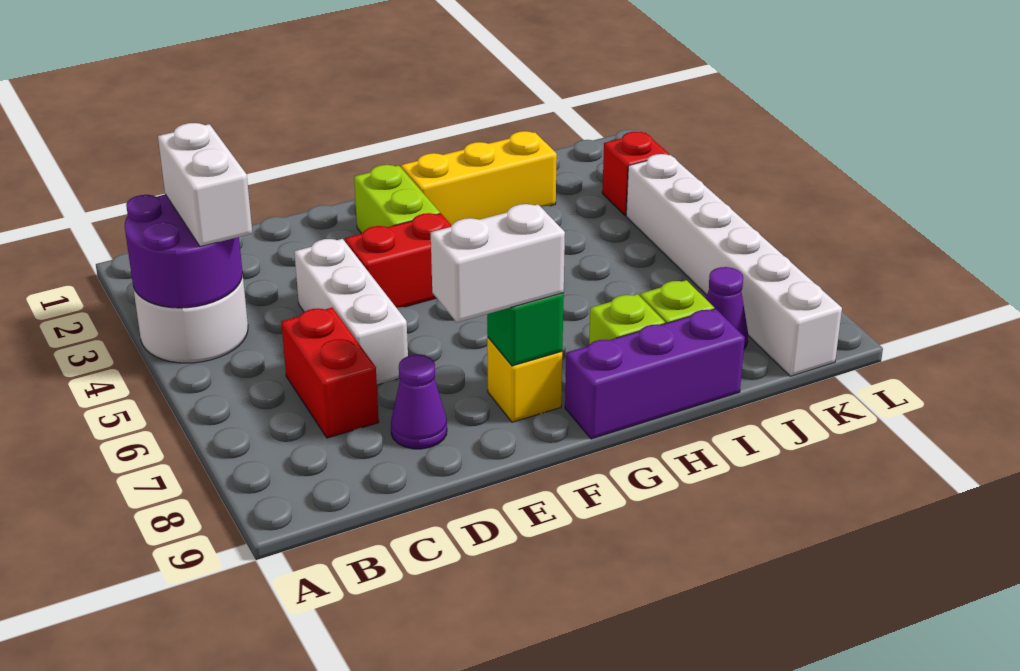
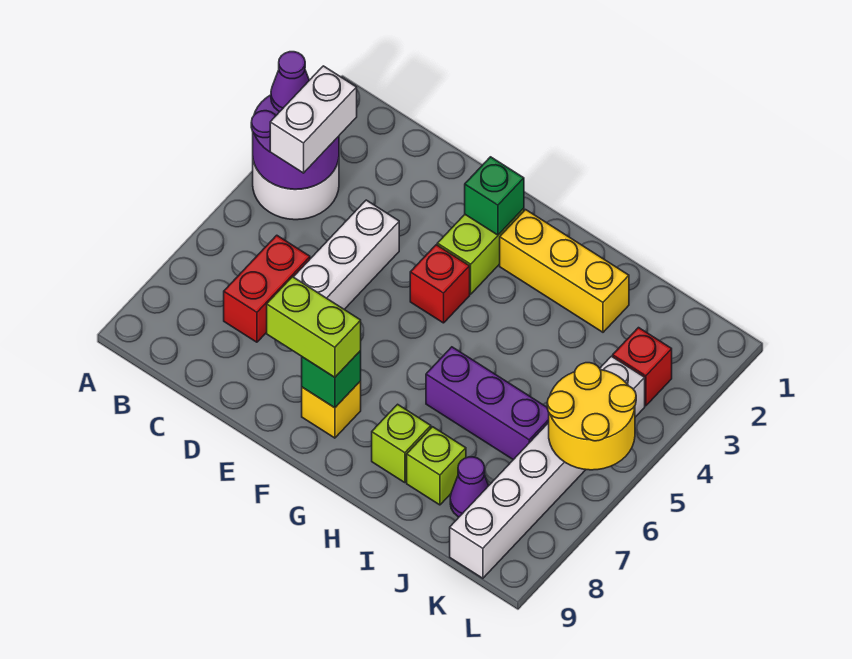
purple cone D8 level 1 -> purple cone A3 level 3
red brick E4:F4 level 1 -> red brick F4 level 1
white brick E8:F8 level 3 -> lime brick E8:F8 level 3
none -> green brick F2 level 2
purple brick G9:I9 level 1 -> purple brick H6:J6 level 1
none -> yellow round brick K5:L6 level 2

